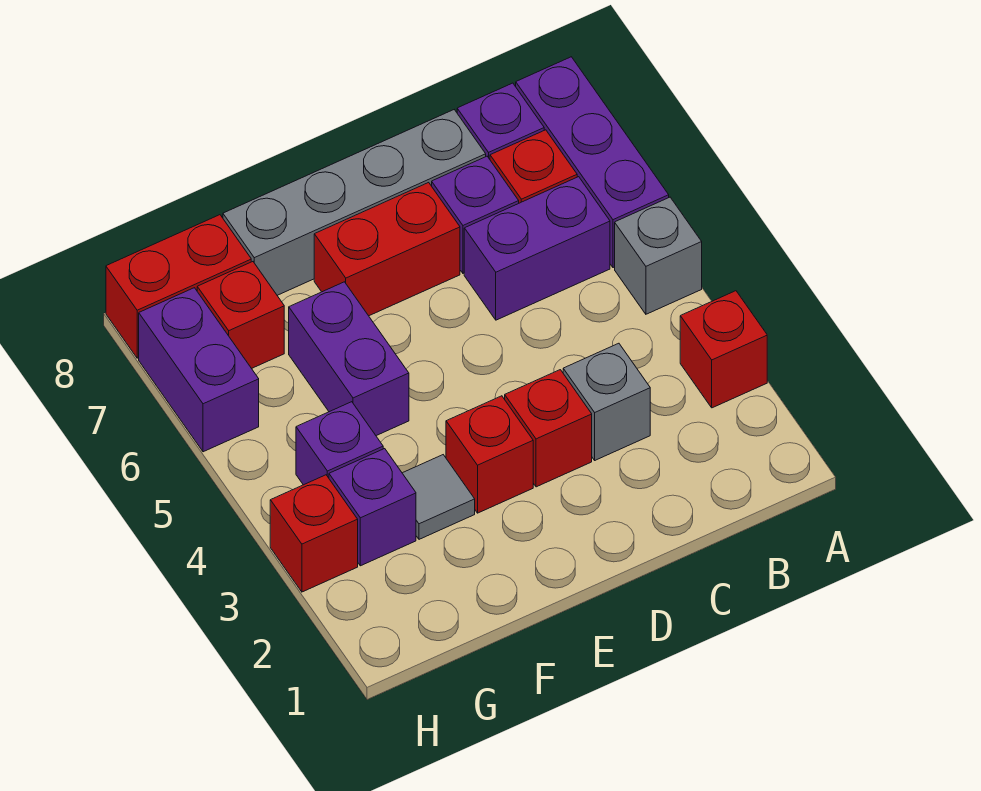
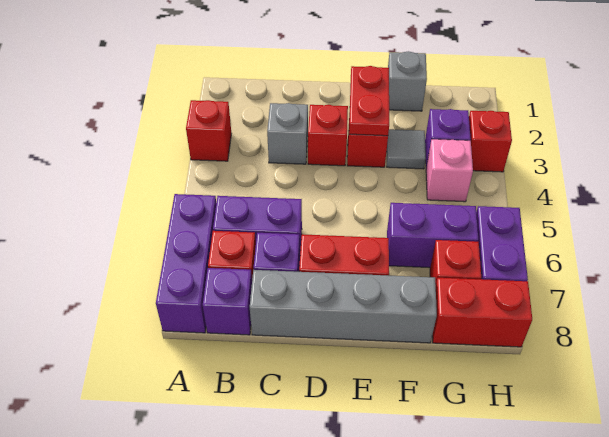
grey brick A5 level 1 -> grey brick F1 level 1
none -> red plate E2:E3 level 2
purple brick F5:F6 level 1 -> purple brick F6:G6 level 1
purple brick G4 level 1 -> pink brick G4 level 1

